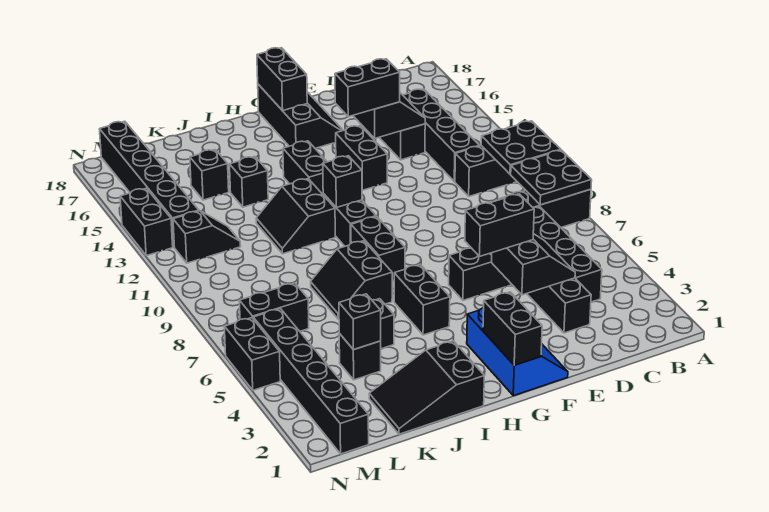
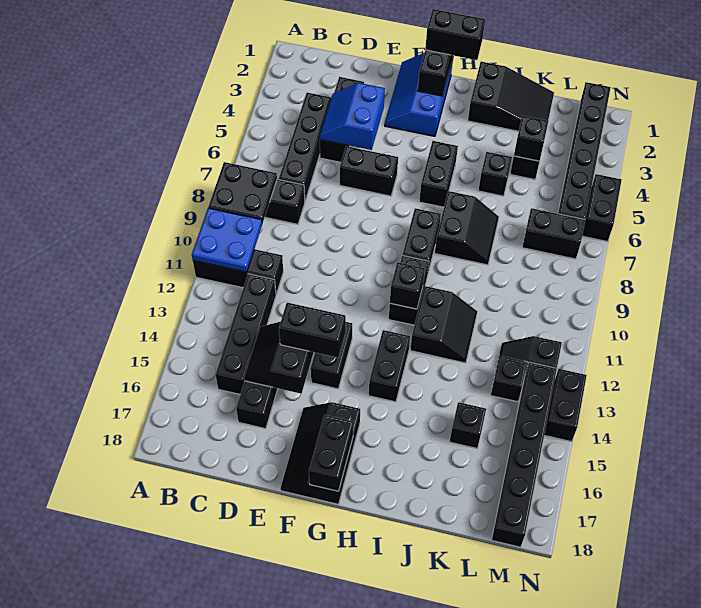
black plate A10:B11 level 2 -> blue plate A10:B11 level 2
black slope D4:E5 level 2 top E -> blue slope D4:E5 level 2 top E
black brick E5:F5 level 3 -> black brick G1:H1 level 3
black brick J14 level 1 -> black brick L13 level 1

